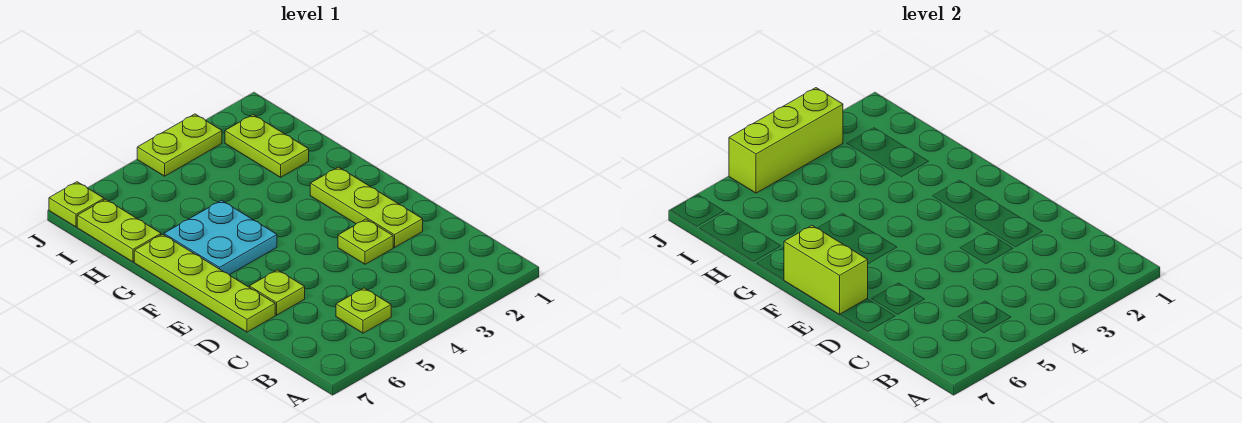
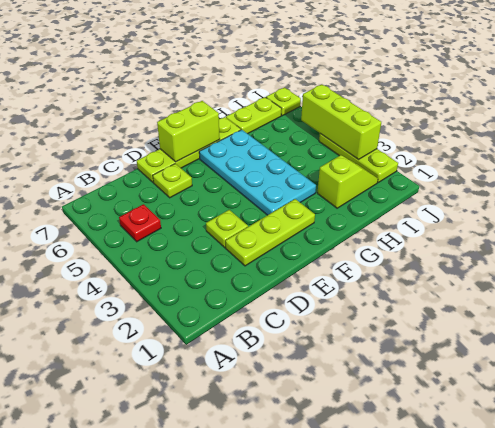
lime plate B5 level 1 -> red plate B5 level 1
cyan plate F5:G6 level 1 -> cyan plate F3:G6 level 1
lime plate H2:I2 level 1 -> lime slope H2:I2 level 1 top H
lime plate J3:J4 level 1 -> lime plate J2:J4 level 1

